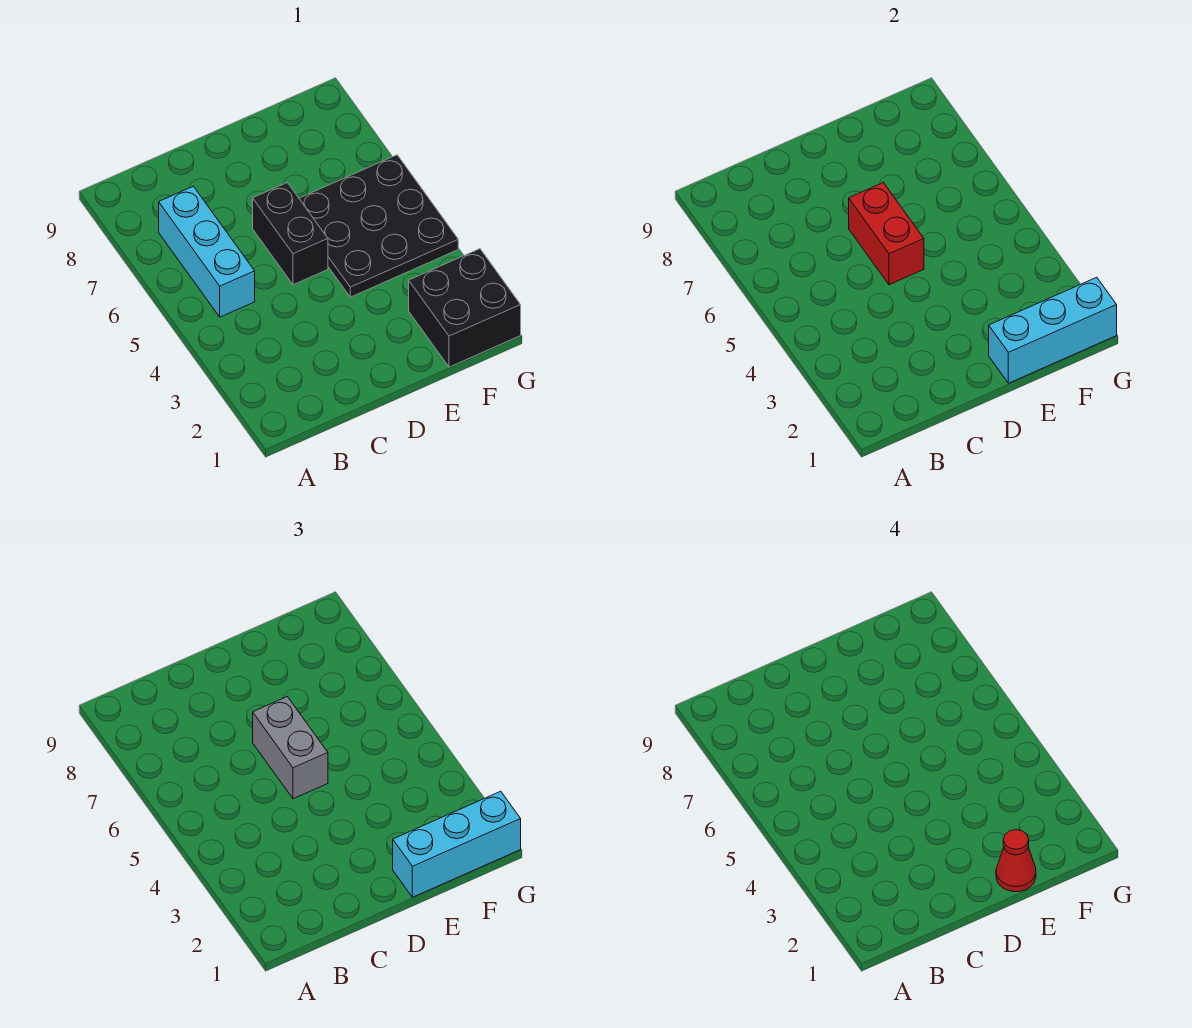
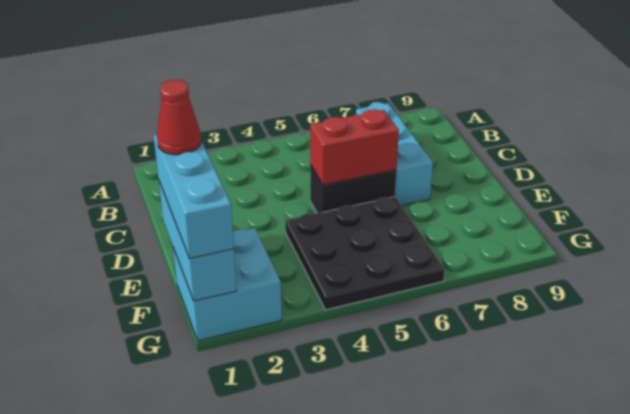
cyan brick B5:B7 level 1 -> cyan brick B7:D7 level 1
grey brick D5:D6 level 3 -> none
black brick F1:G2 level 1 -> cyan brick F1:G2 level 1

